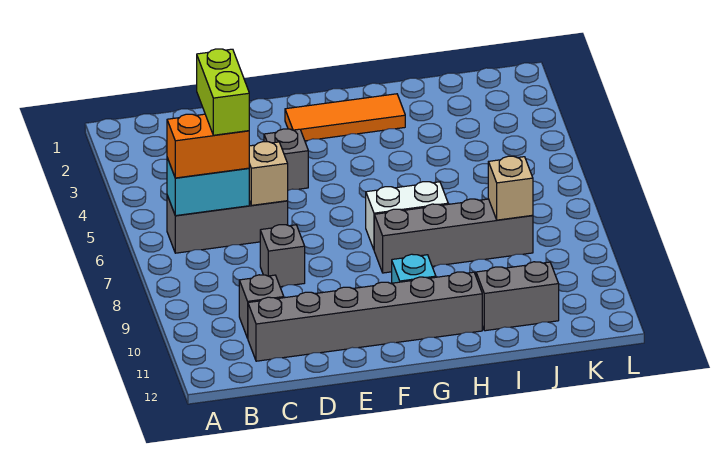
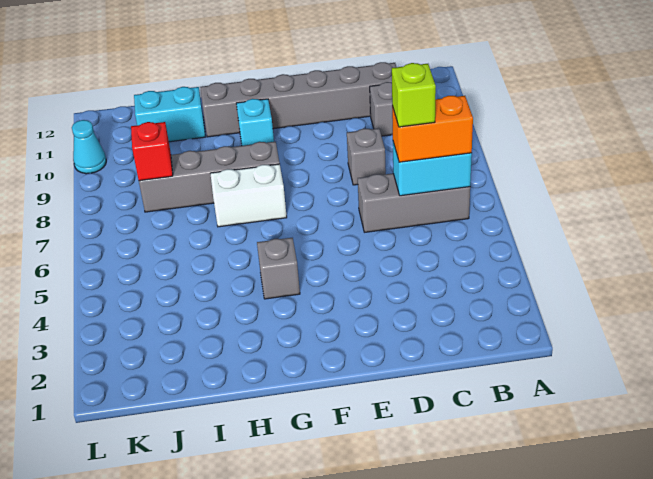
lime brick C5:C6 level 4 -> lime brick C6 level 4
tan brick D6 level 2 -> none
grey brick E4 level 1 -> grey brick G4 level 1
orange tile F2:H2 level 1 -> none
grey brick I11:J11 level 1 -> cyan brick I11:J11 level 1
tan brick J8 level 2 -> red brick J8 level 2
none -> cyan cone L10 level 1

